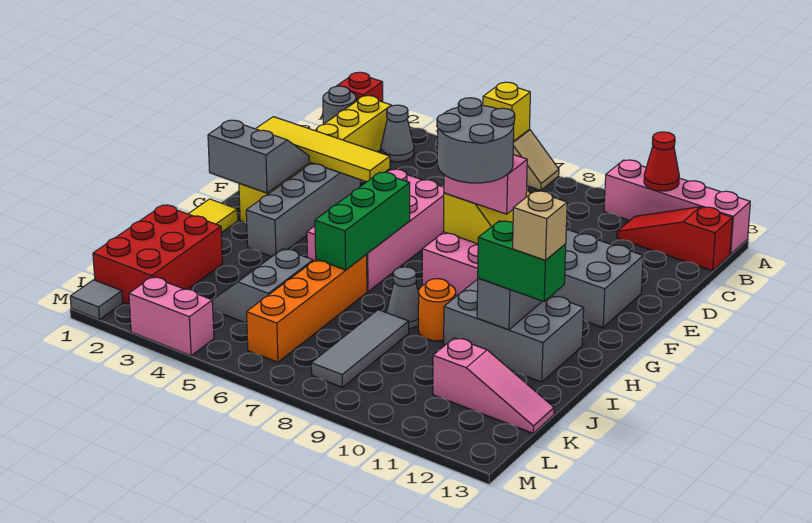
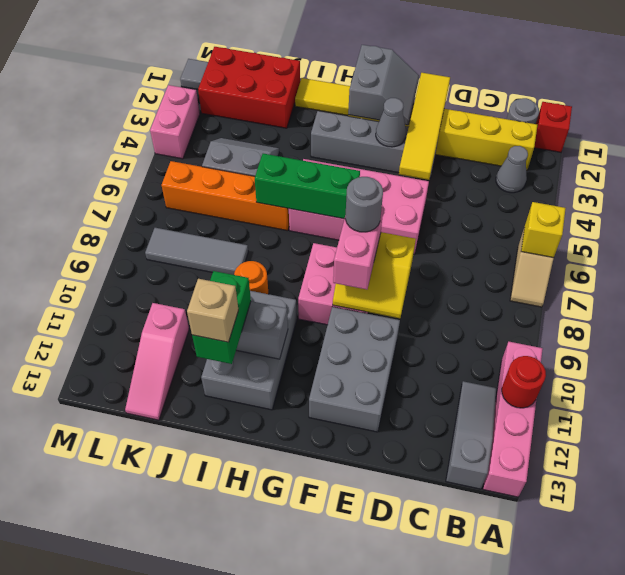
red cone A11 level 2 -> red round brick A11 level 2
red slope B11:B13 level 1 top 13 -> grey slope B11:B13 level 1 top 13
grey round brick F8:G9 level 4 -> grey round brick F8 level 4
grey cone I8 level 1 -> grey cone F3 level 2

